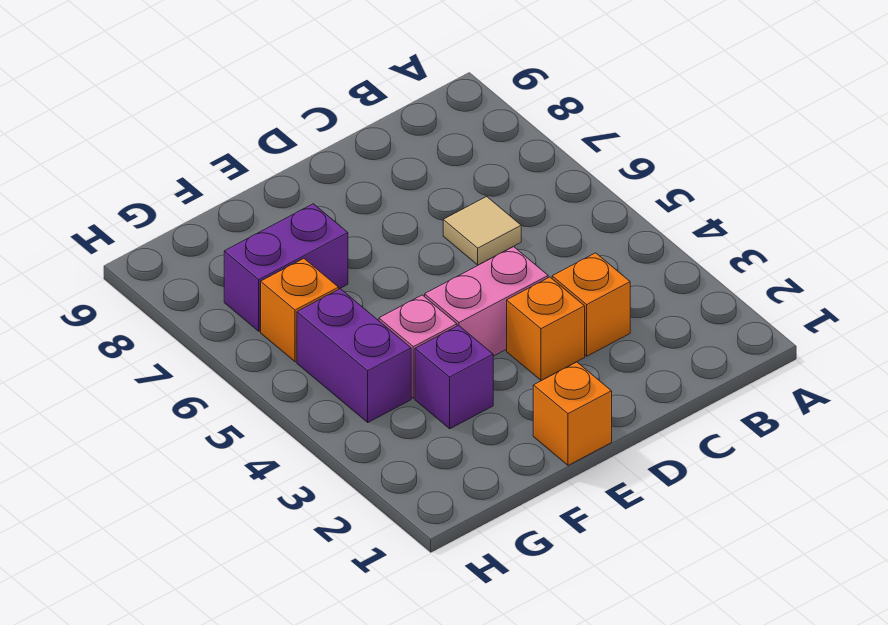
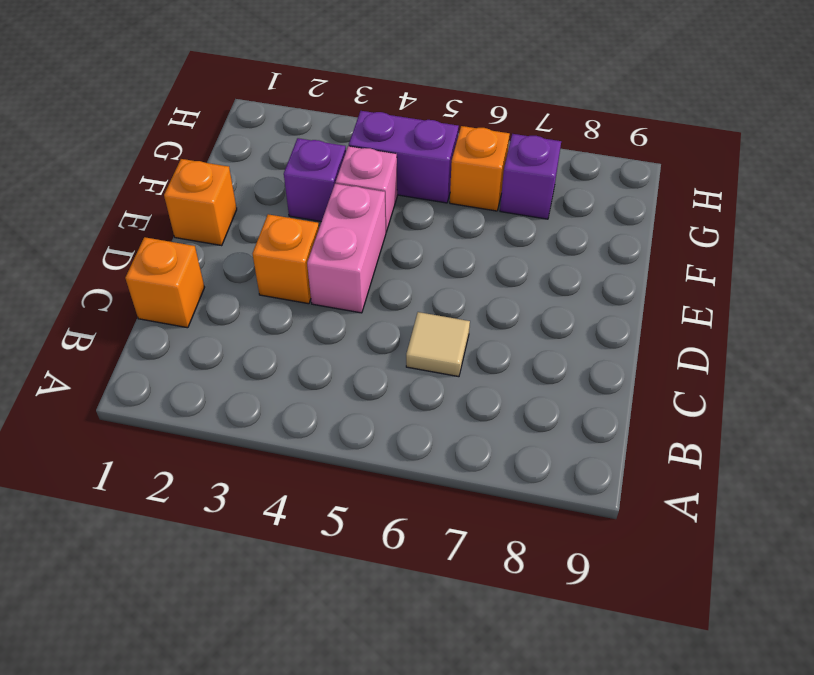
orange brick C3 level 1 -> orange brick C1 level 1
purple brick F7:G7 level 1 -> purple brick G7 level 1

